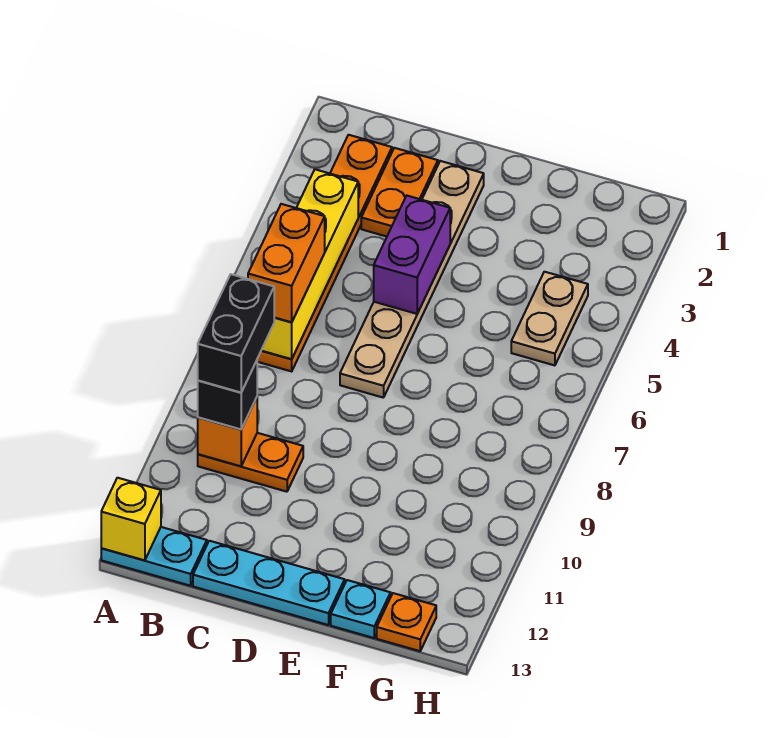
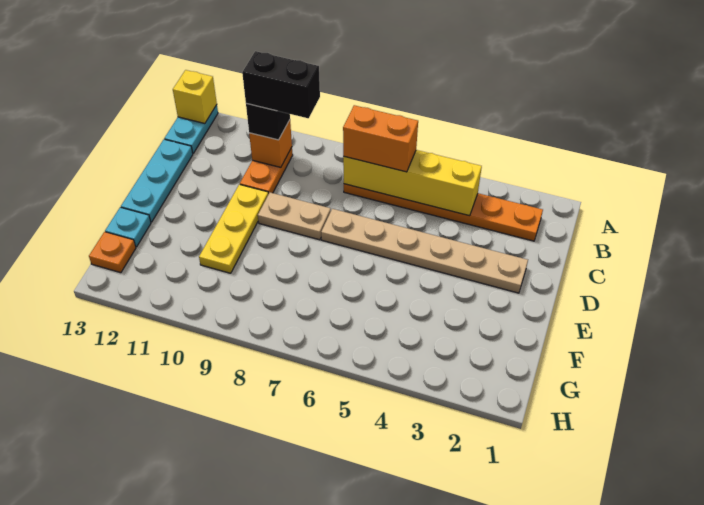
orange plate C2:C3 level 1 -> none
purple brick D4:D5 level 2 -> none
none -> yellow plate D10:F10 level 1
tan plate G4:G5 level 1 -> tan plate D8:D9 level 1

